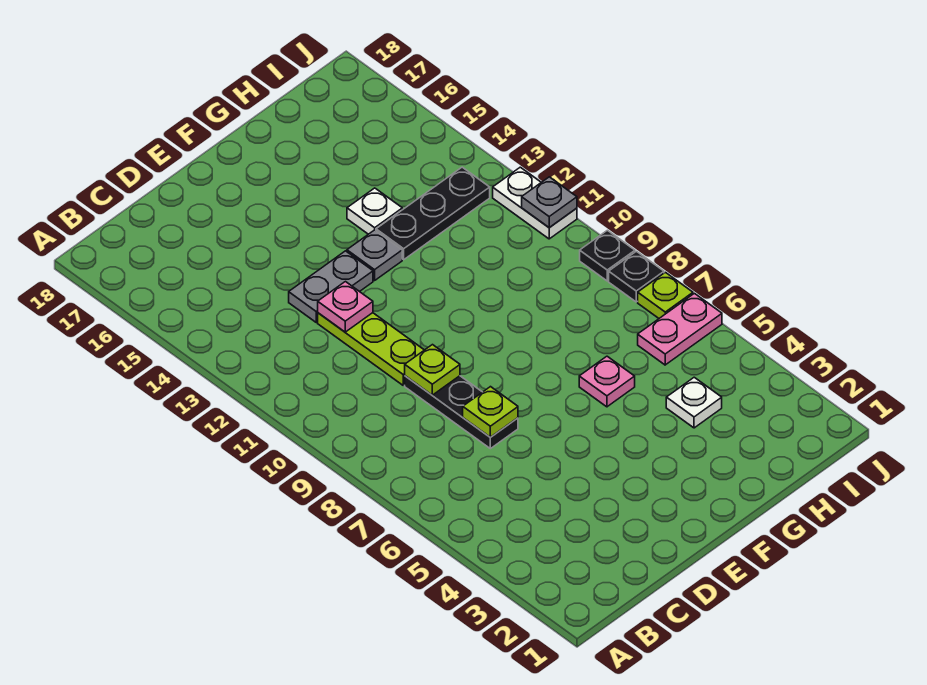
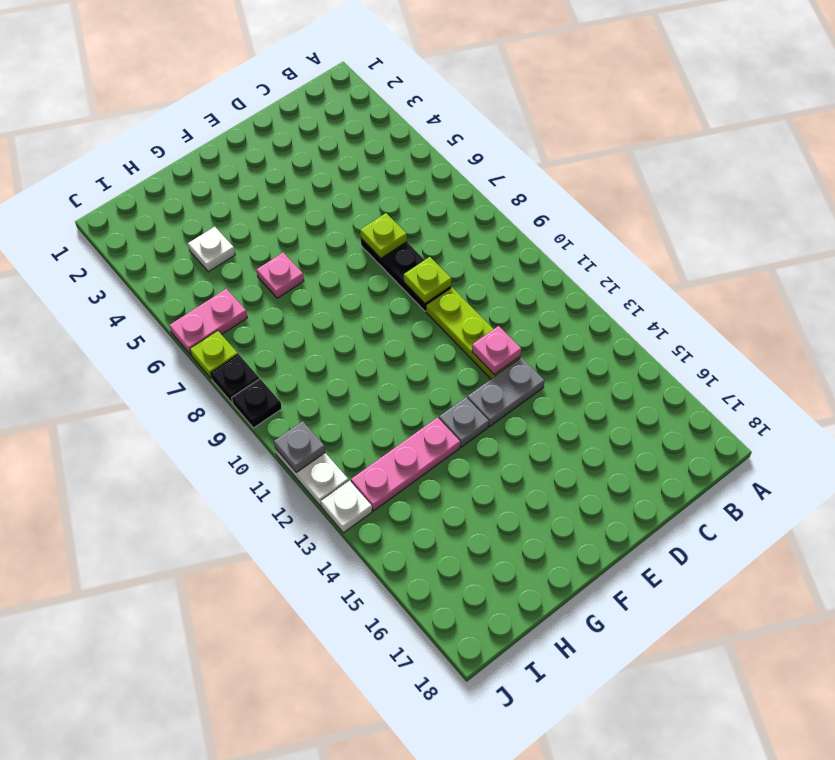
black plate G13:I13 level 1 -> pink plate G13:I13 level 1
white plate G14 level 1 -> white plate J13 level 1

